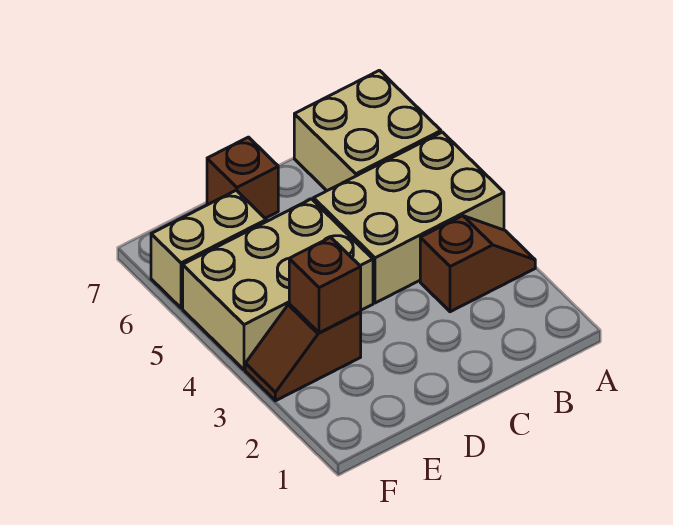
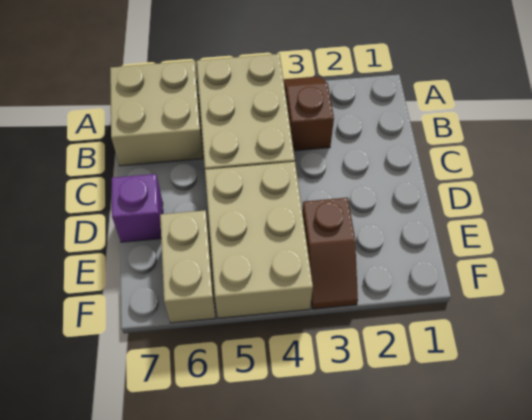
brown brick D7 level 1 -> purple brick D7 level 1
brown brick E3 level 2 -> none

